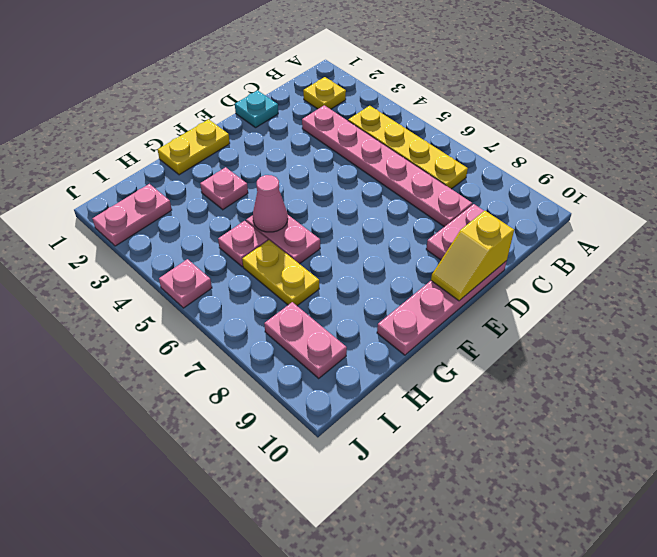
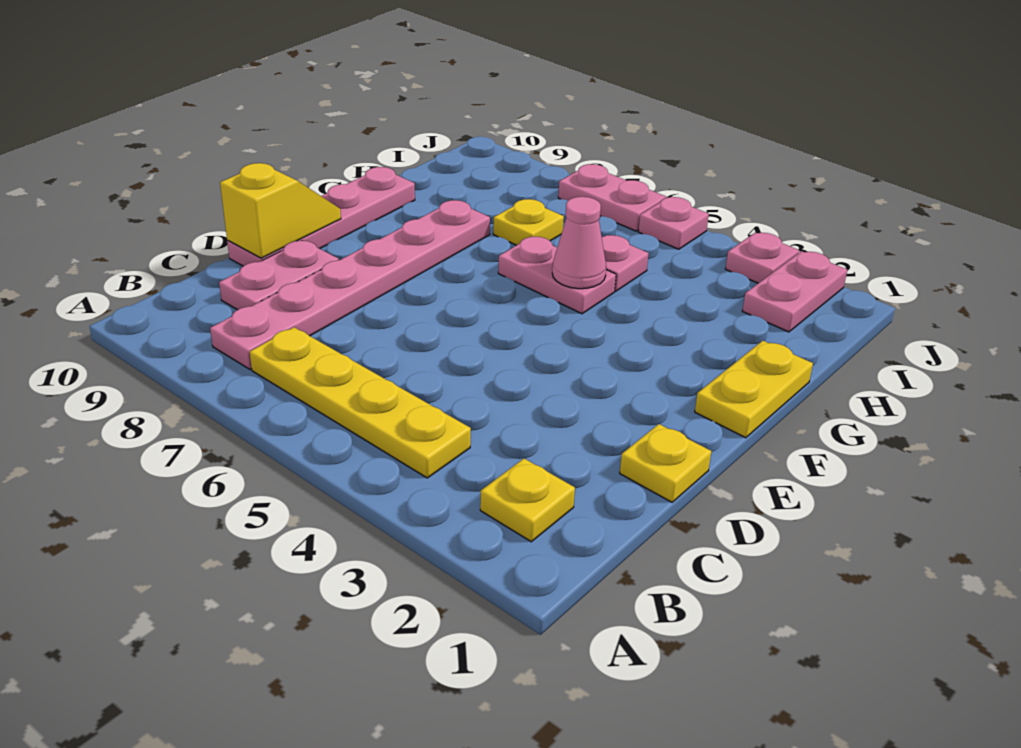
pink plate C3:C8 level 1 -> pink plate B8:G8 level 1
cyan plate D1 level 1 -> yellow plate D1 level 1
pink plate G3 level 1 -> pink plate J3 level 1
yellow plate H6:H7 level 1 -> yellow plate H7 level 1
pink plate I8:I9 level 1 -> pink plate J6:J7 level 1

